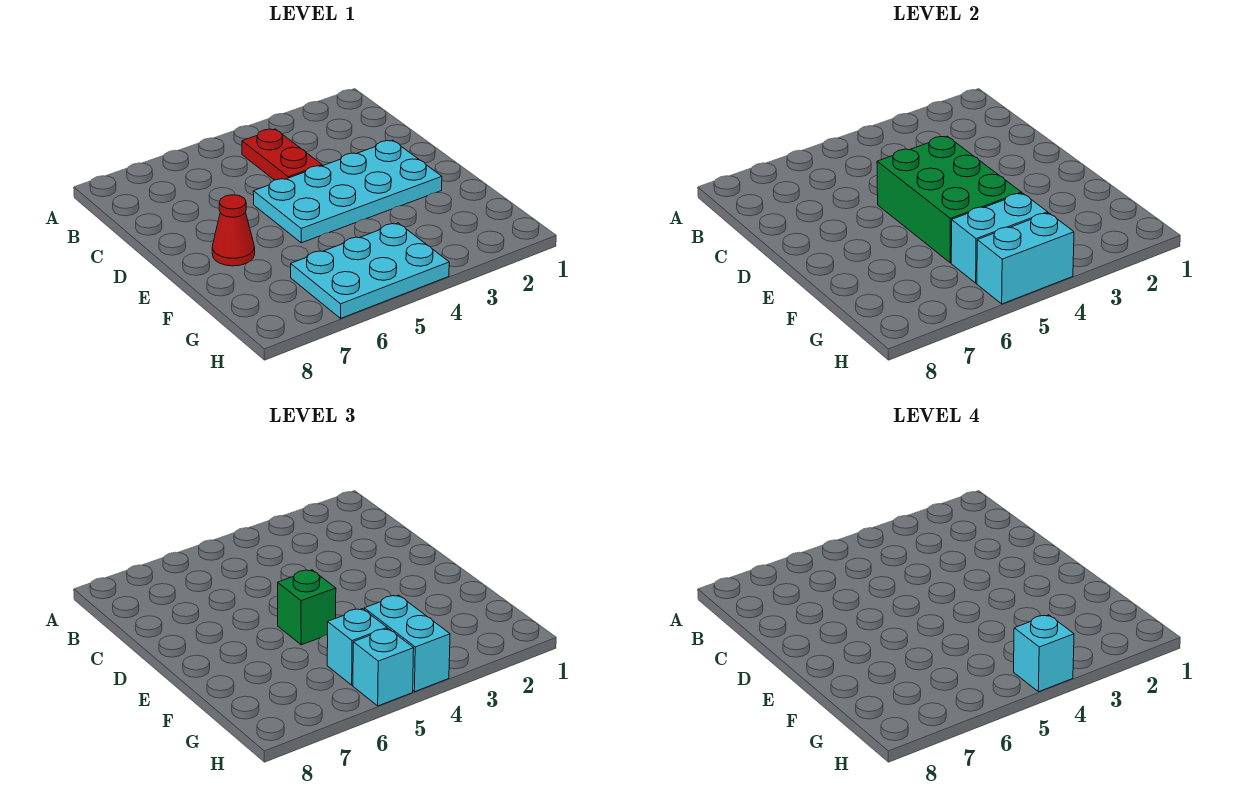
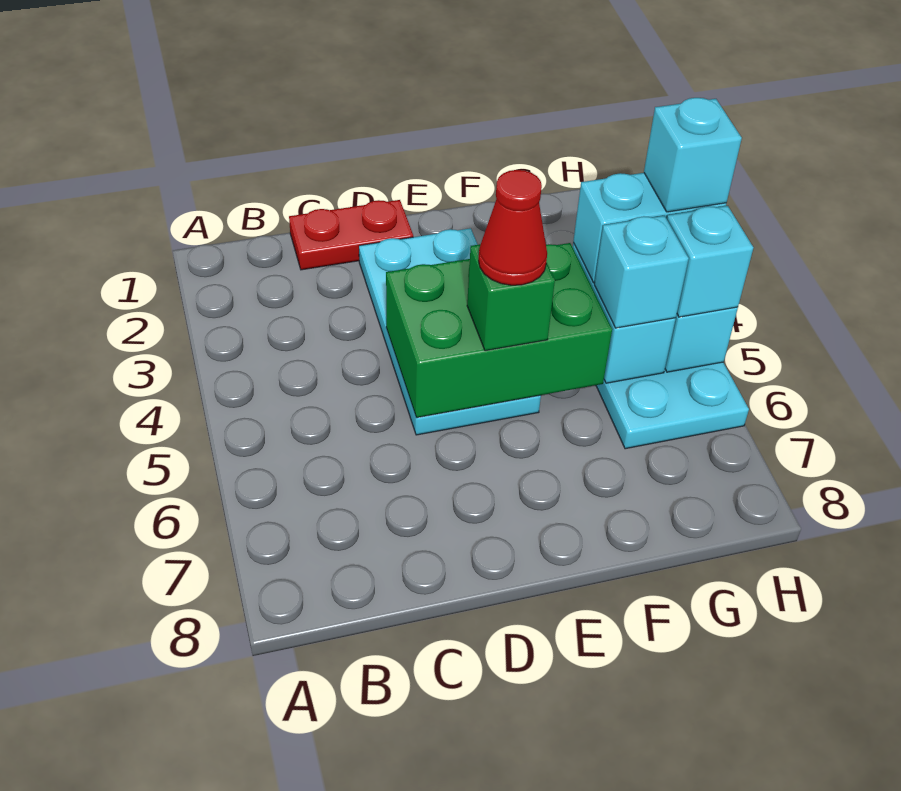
red plate B4:C4 level 1 -> red plate C1:D1 level 1
red cone E7 level 1 -> red cone E5 level 4

